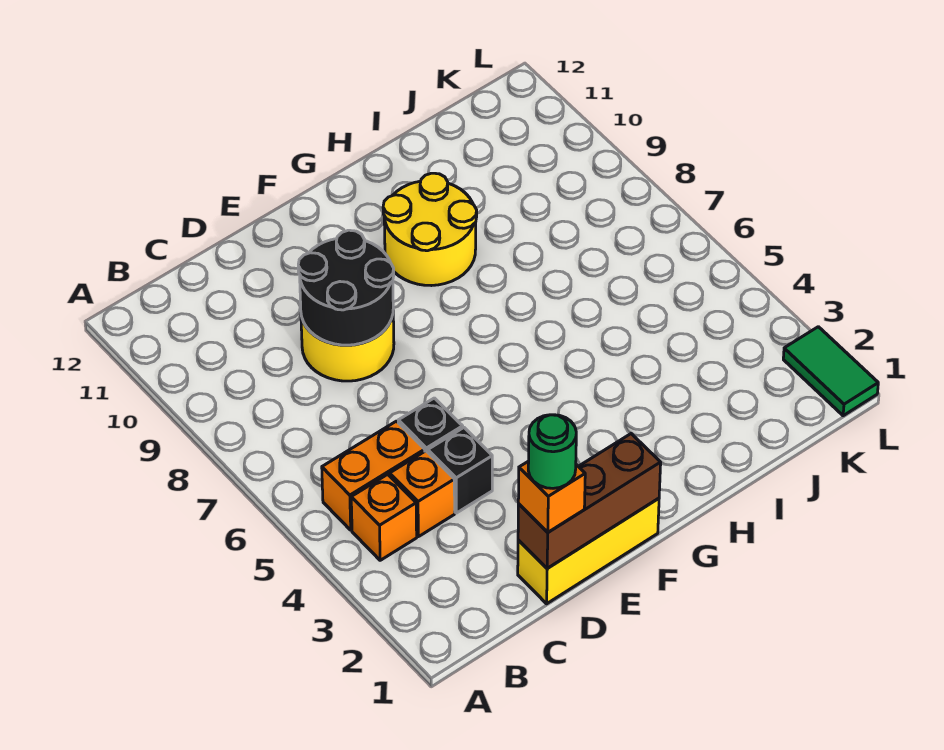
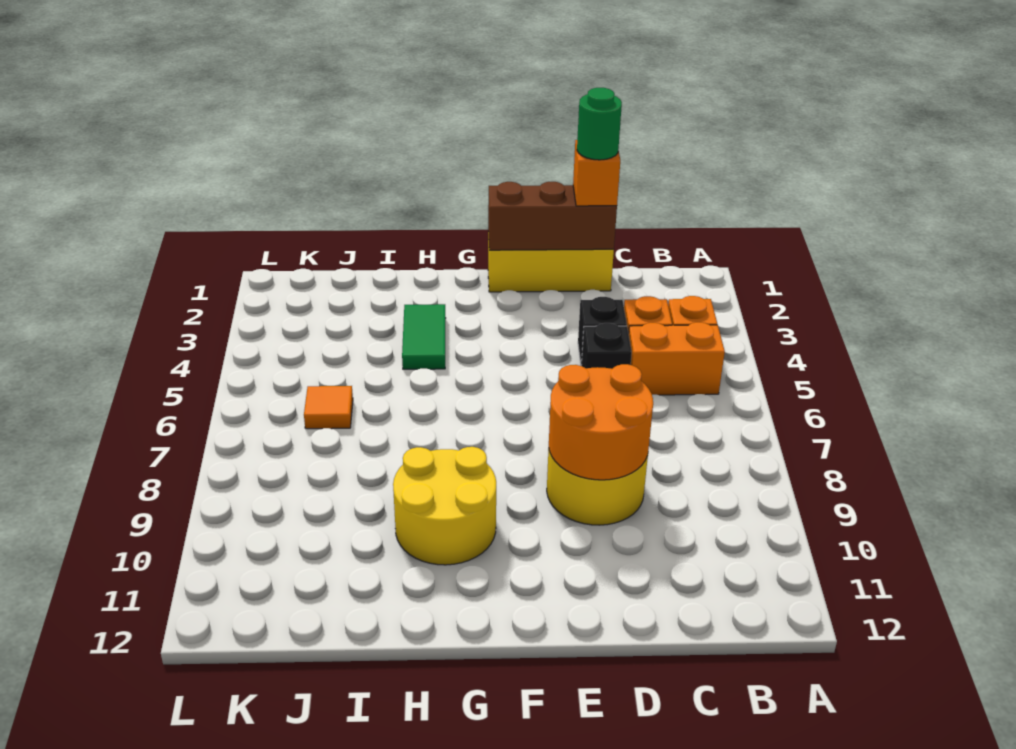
black round brick D8:E9 level 2 -> orange round brick D8:E9 level 2
none -> orange tile J6 level 1
green tile L1:L2 level 1 -> green tile H3:H4 level 1

